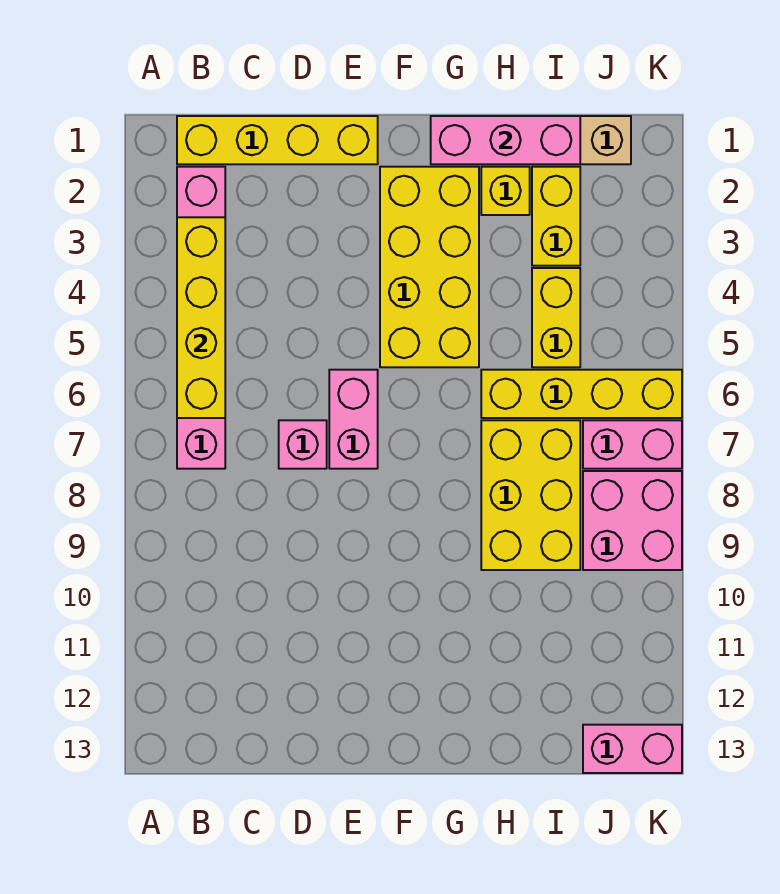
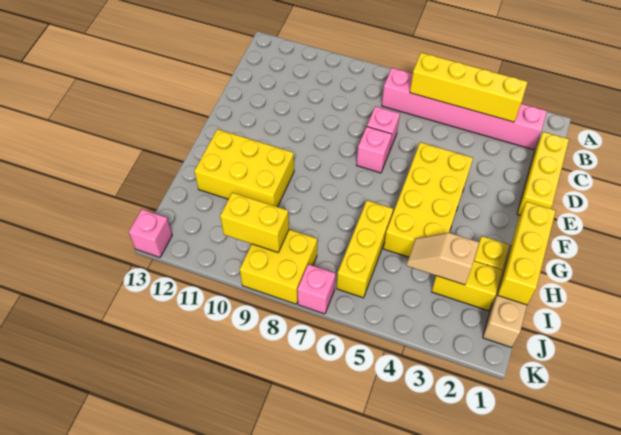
yellow brick B1:E1 level 1 -> yellow brick C1:E1 level 1
pink brick E6:E7 level 1 -> pink brick E7 level 1
yellow brick F2:G5 level 1 -> yellow brick E4:H5 level 1
pink brick G1:I1 level 2 -> yellow brick G1:I1 level 2
yellow brick H6:K6 level 1 -> yellow brick H6:J6 level 1
yellow brick H7:I9 level 1 -> yellow brick G10:H12 level 1
none -> tan slope I3:I4 level 2 top 3
yellow brick I4:I5 level 1 -> yellow brick J9:J10 level 2
pink brick J7:K7 level 1 -> pink brick K7 level 1
pink brick J8:K9 level 1 -> yellow brick J8:K9 level 1
pink brick J13:K13 level 1 -> pink brick K13 level 1

